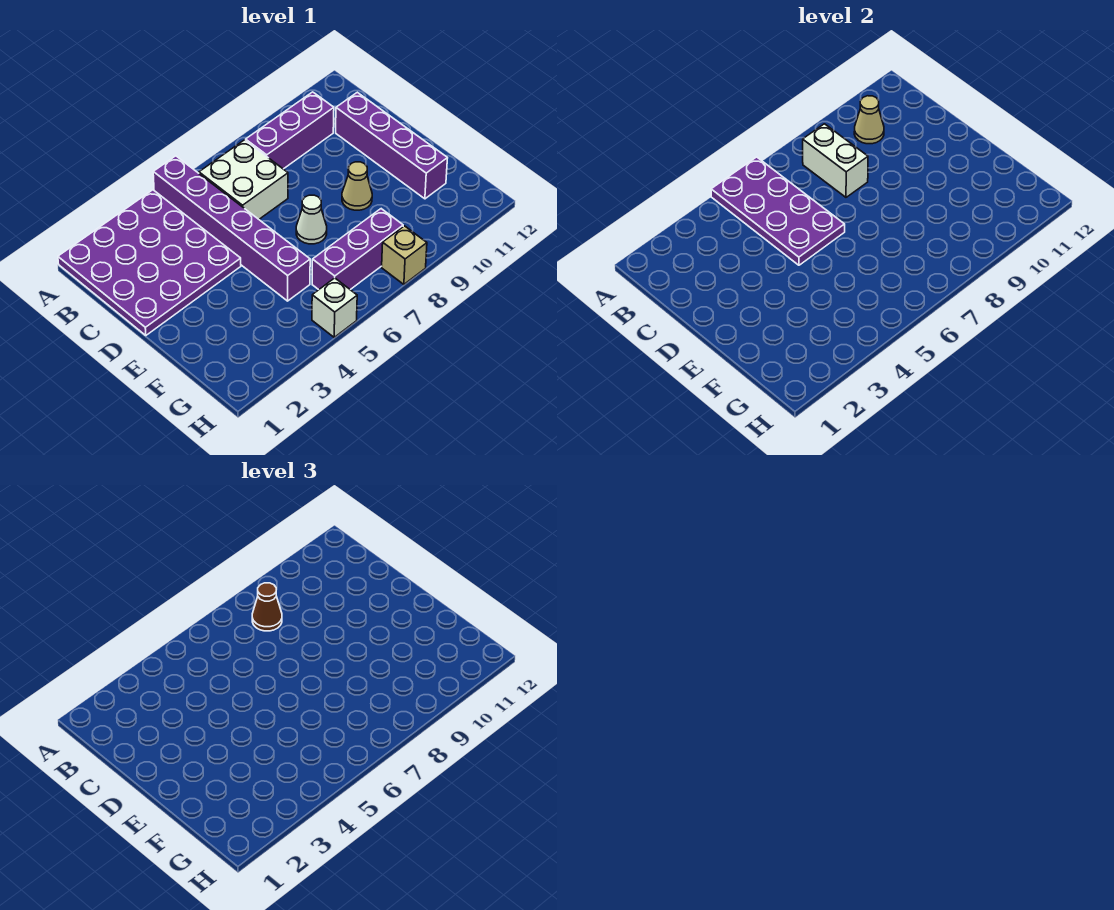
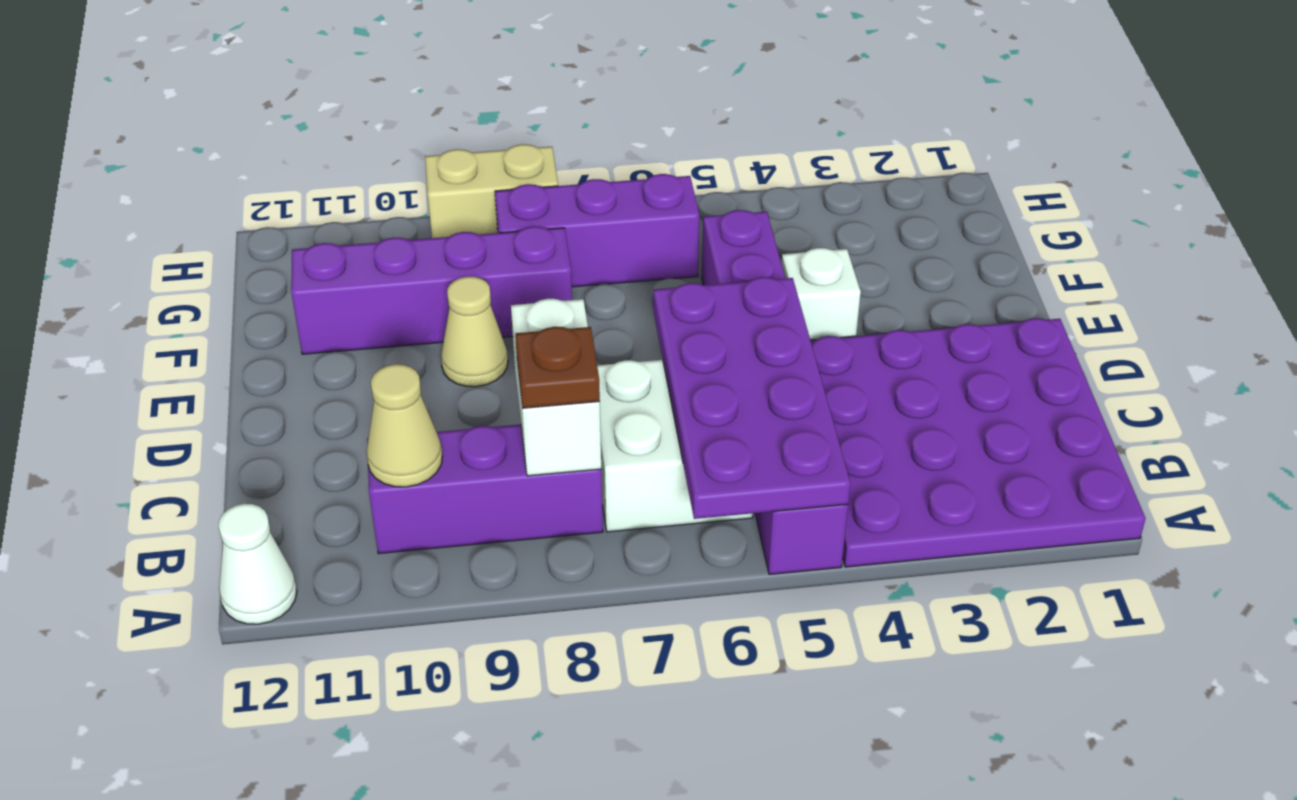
brown cone B8 level 3 -> brown plate B8 level 3
purple brick C11:F11 level 1 -> purple brick F8:F11 level 1
white cone E7 level 1 -> white cone A12 level 1
white brick H5 level 1 -> white brick E4 level 1
tan brick H8 level 1 -> tan brick H8:H9 level 1

